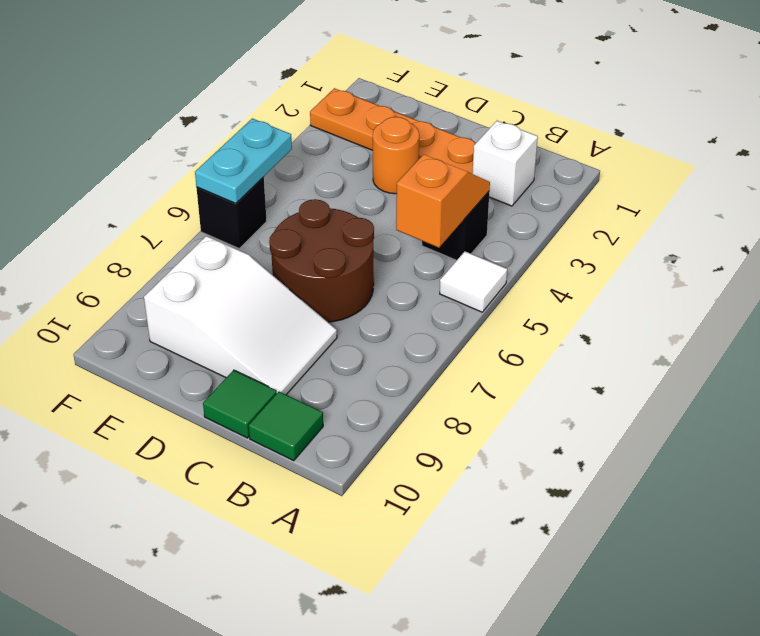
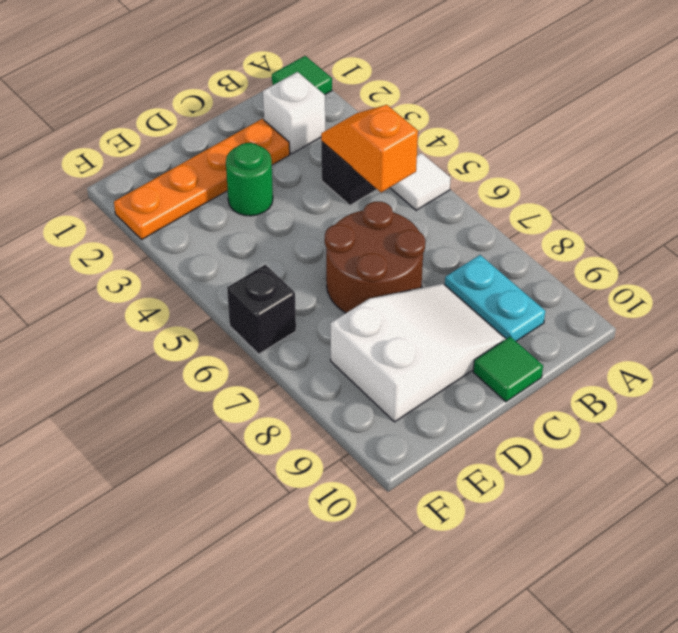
green tile B10 level 1 -> green tile A1 level 1
orange round brick D3 level 1 -> green round brick D3 level 1
cyan plate F5:F6 level 2 -> cyan plate B8:B9 level 1

